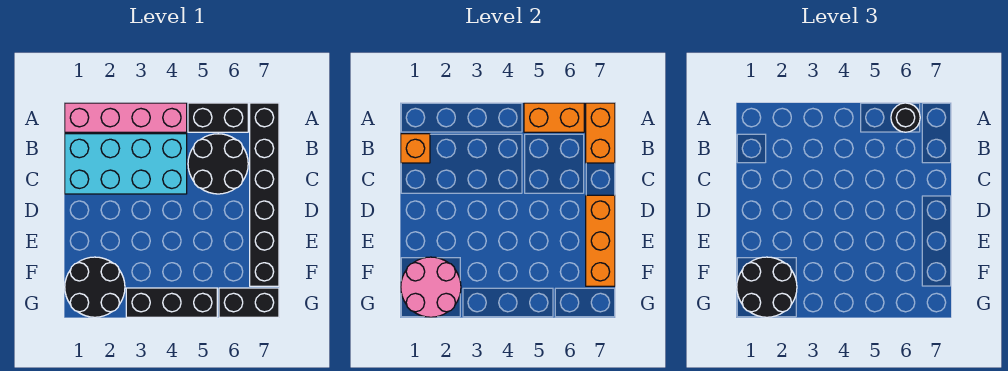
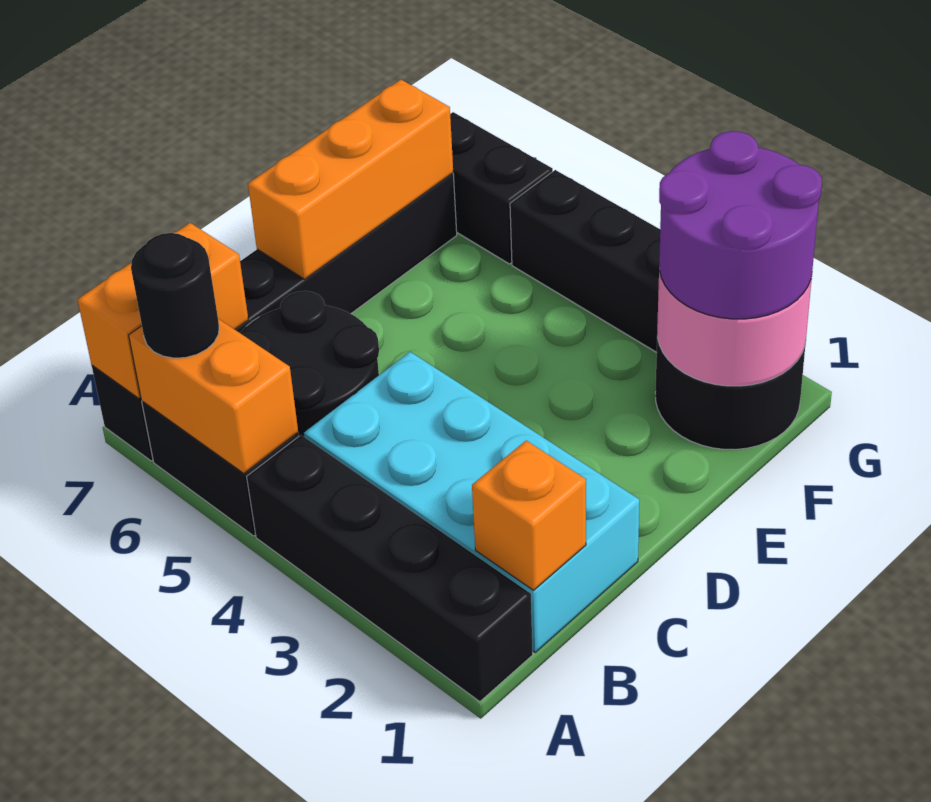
pink brick A1:A4 level 1 -> black brick A1:A4 level 1
black round brick F1:G2 level 3 -> purple round brick F1:G2 level 3

